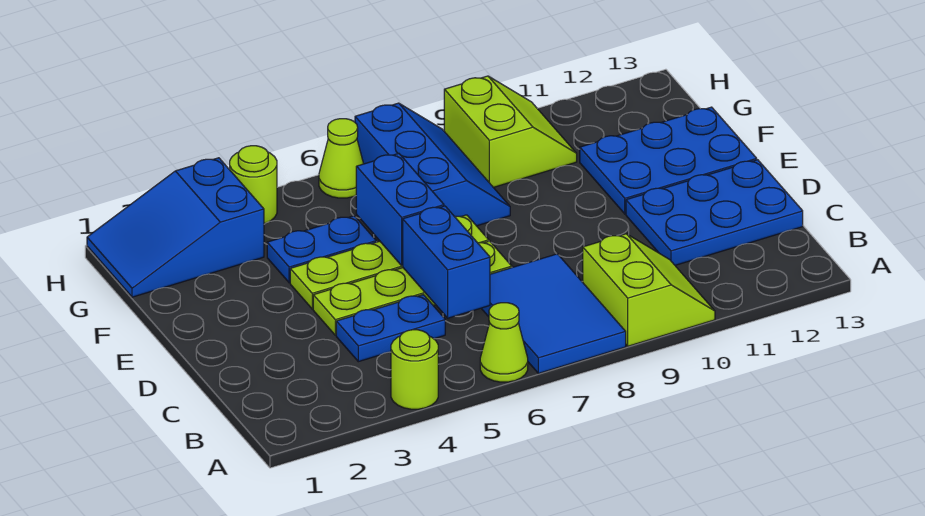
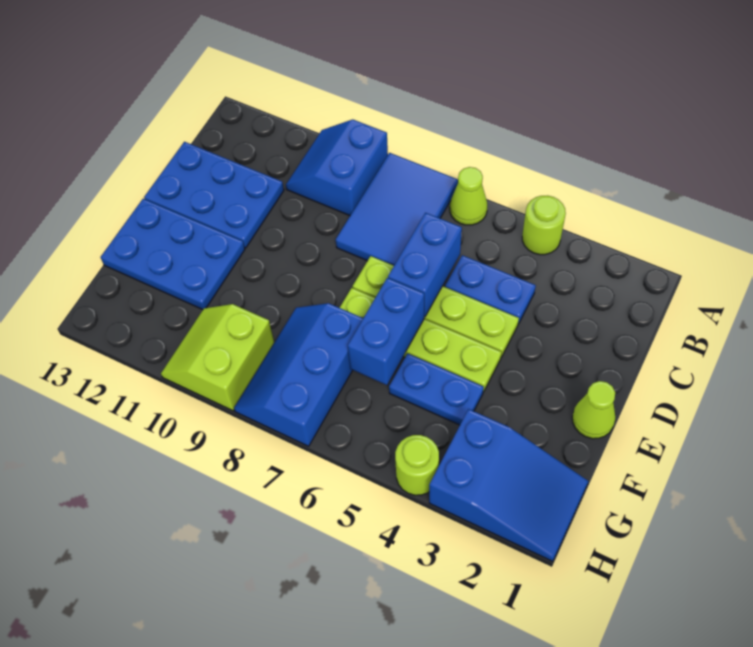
lime slope A9:B10 level 1 top 9 -> blue slope A9:B10 level 1 top 9
lime cone H6 level 1 -> lime cone E1 level 1

